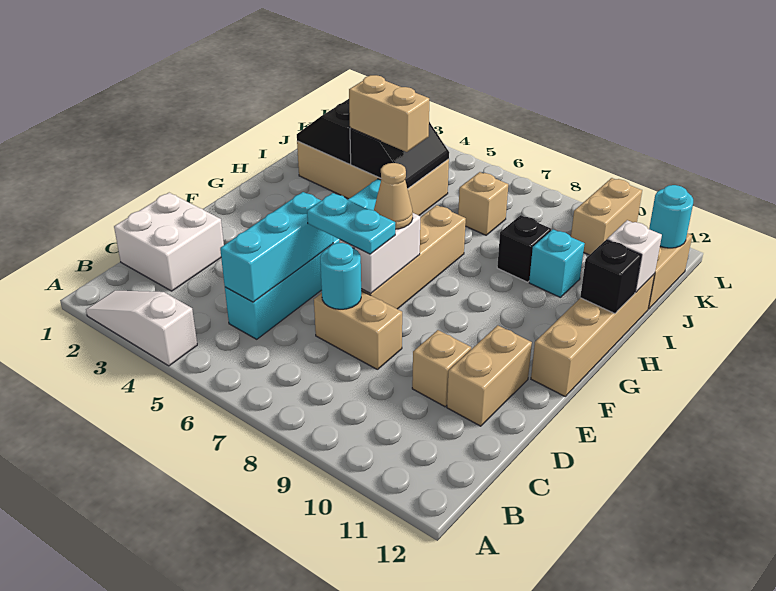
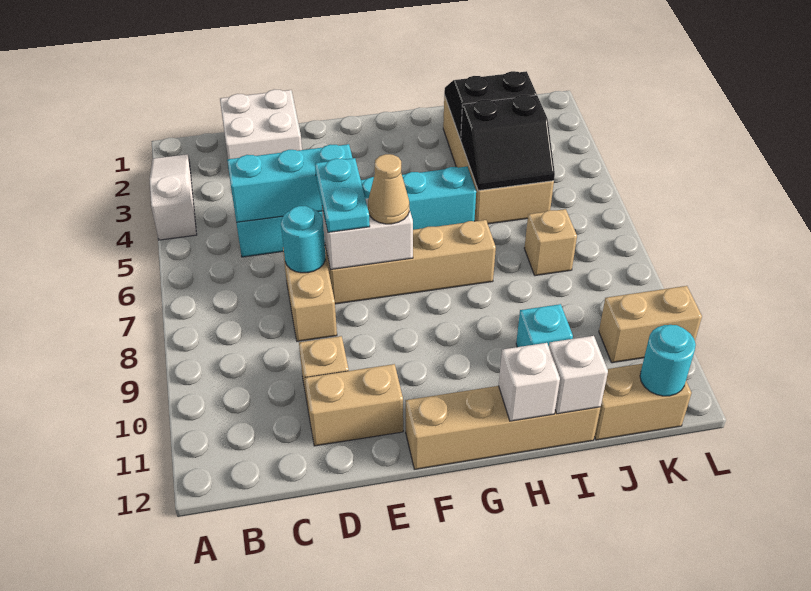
black brick H12 level 2 -> white brick H12 level 2
tan brick I4:I5 level 3 -> none
black brick I9 level 1 -> none

